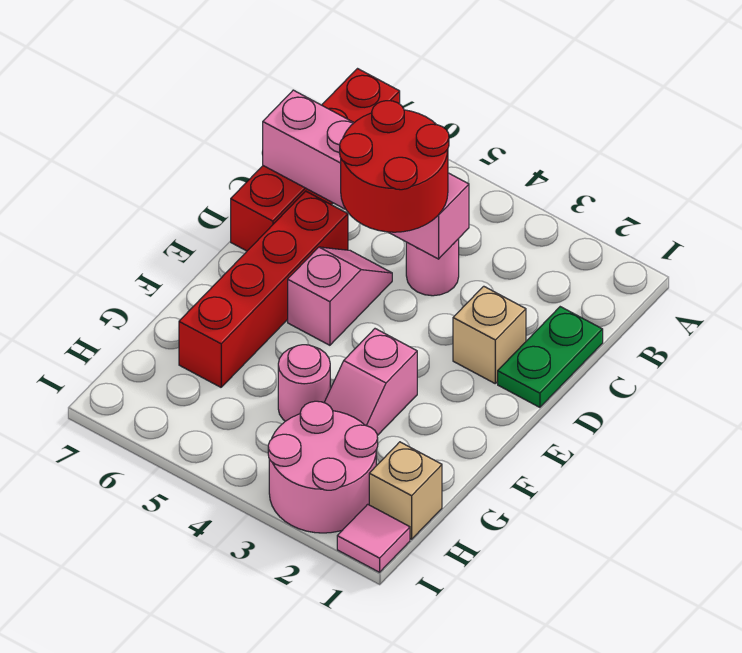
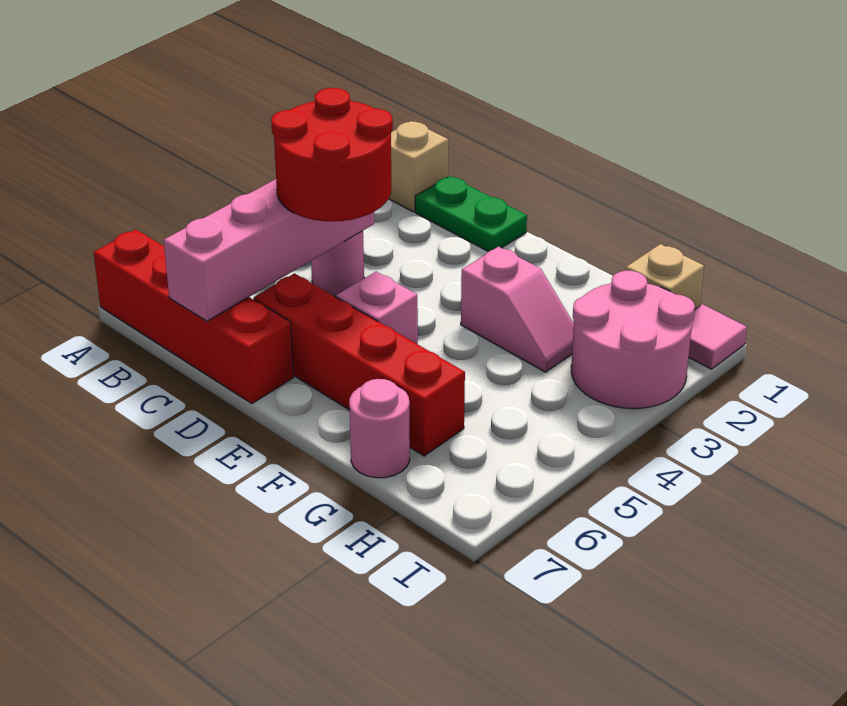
tan brick D2 level 1 -> tan brick B1 level 1
pink round brick G4 level 1 -> pink round brick G7 level 1

